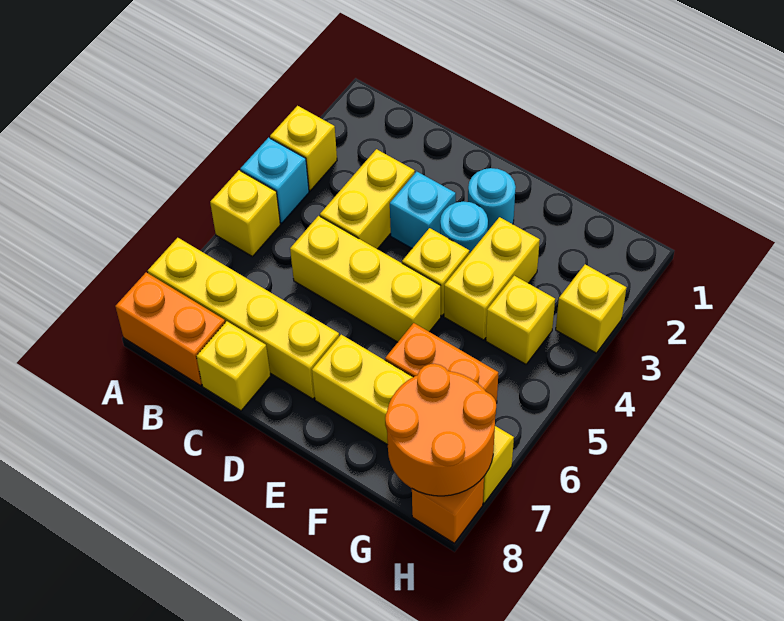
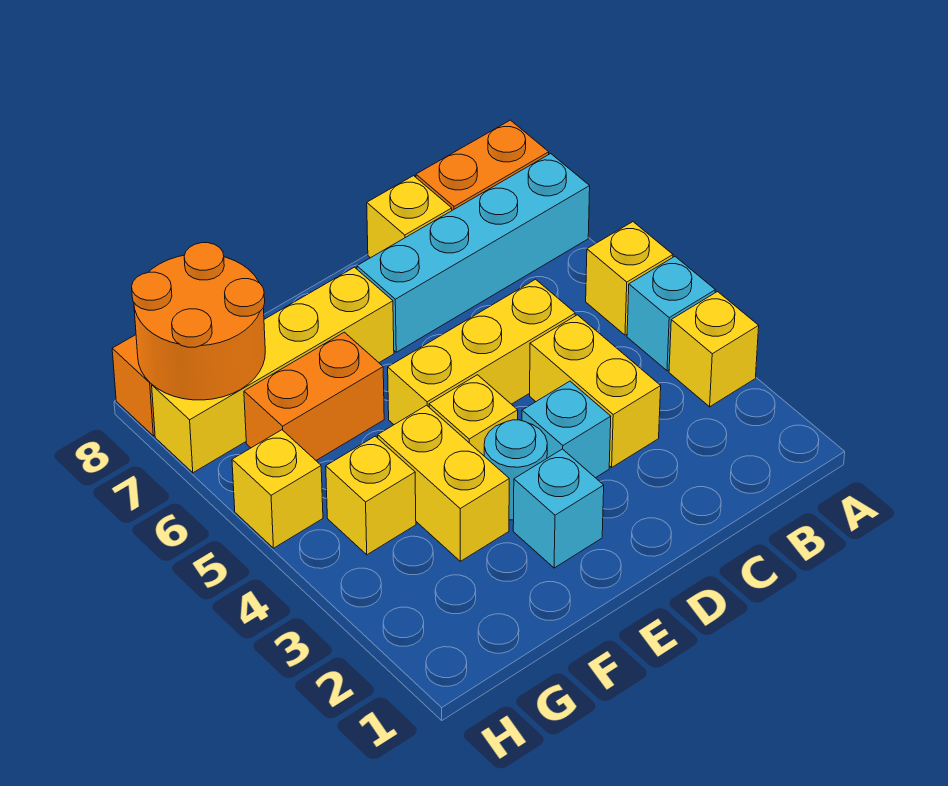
yellow brick A7:D7 level 1 -> cyan brick A7:D7 level 1
cyan round brick E2 level 1 -> cyan brick E2 level 1
yellow brick H3 level 1 -> yellow brick H5 level 1

